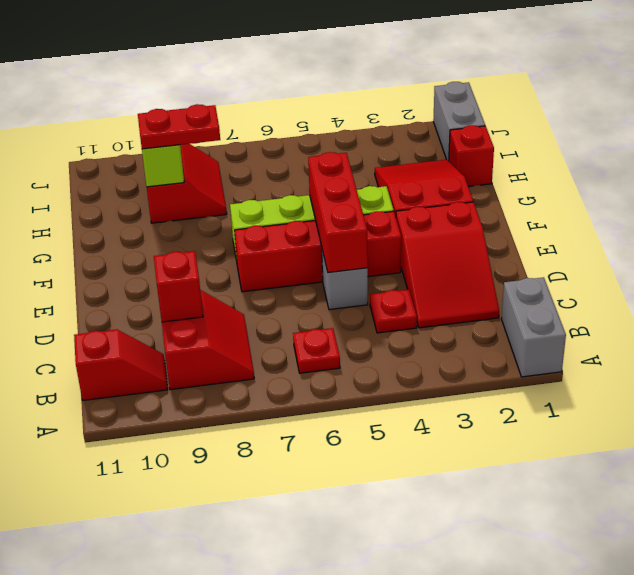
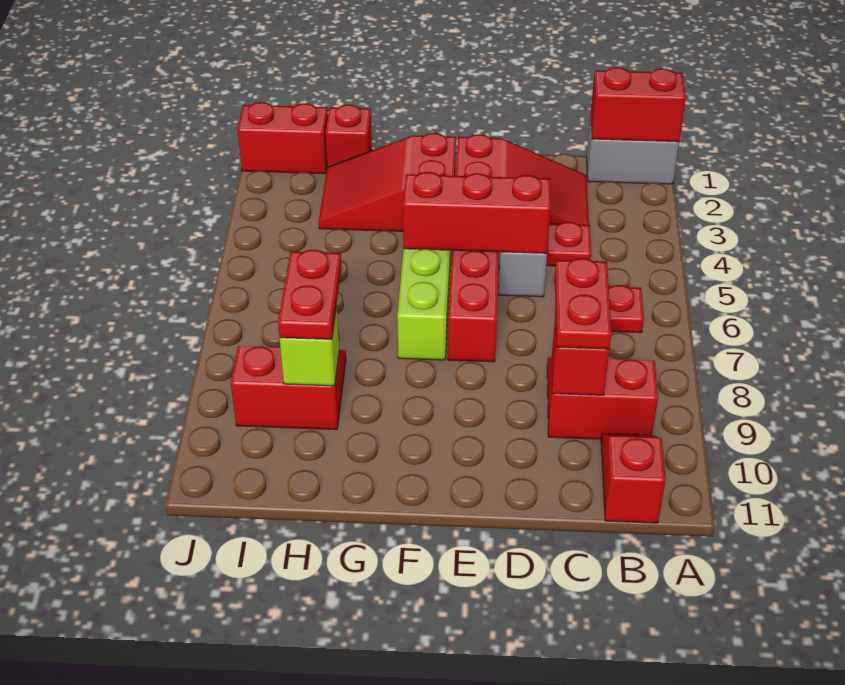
none -> red brick A1:B1 level 2
none -> red plate C8:C9 level 3
grey brick I1:J1 level 1 -> red brick I1:J1 level 1

